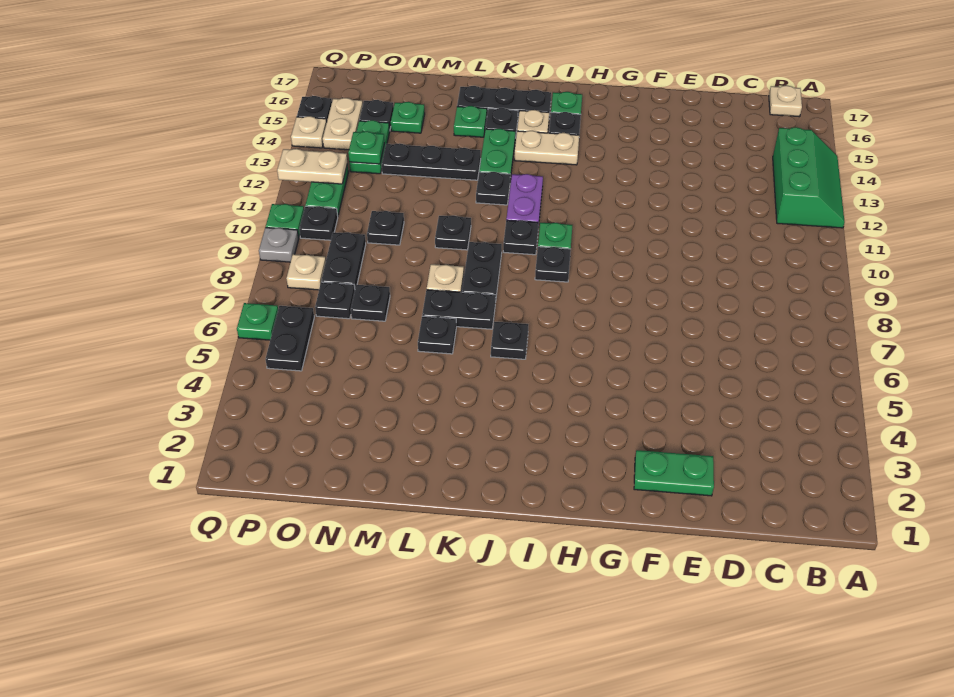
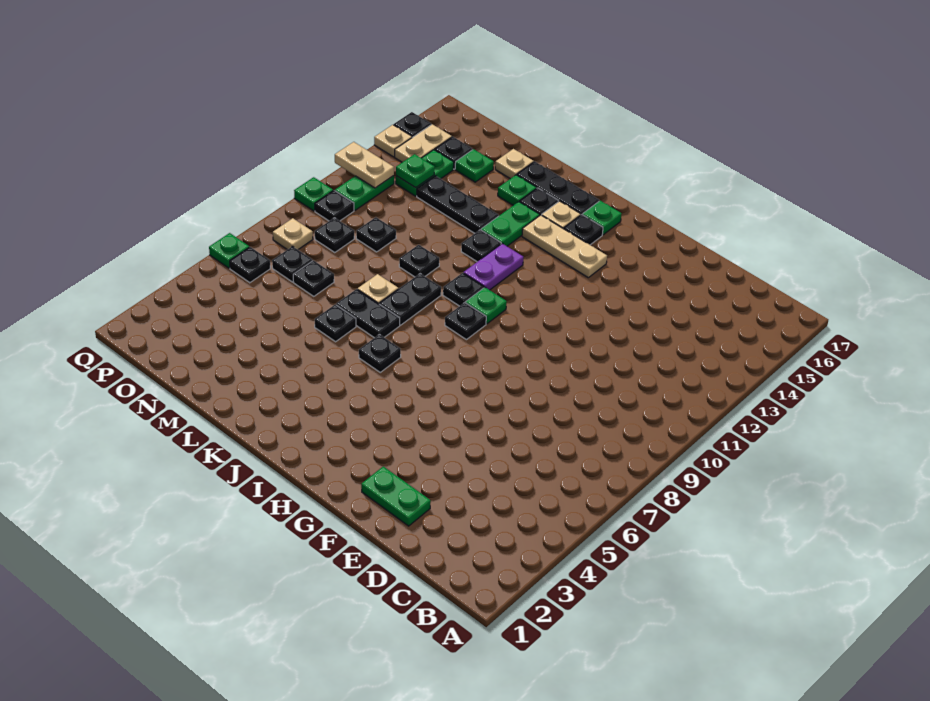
green slope A12:B14 level 1 top B -> none
tan plate B17 level 1 -> tan plate M16 level 1
tan plate I14:J14 level 1 -> tan plate H14:J14 level 1
black plate O8:O9 level 1 -> black plate O9 level 1
black plate P5:P6 level 1 -> black plate P6 level 1
grey plate Q9 level 1 -> none

